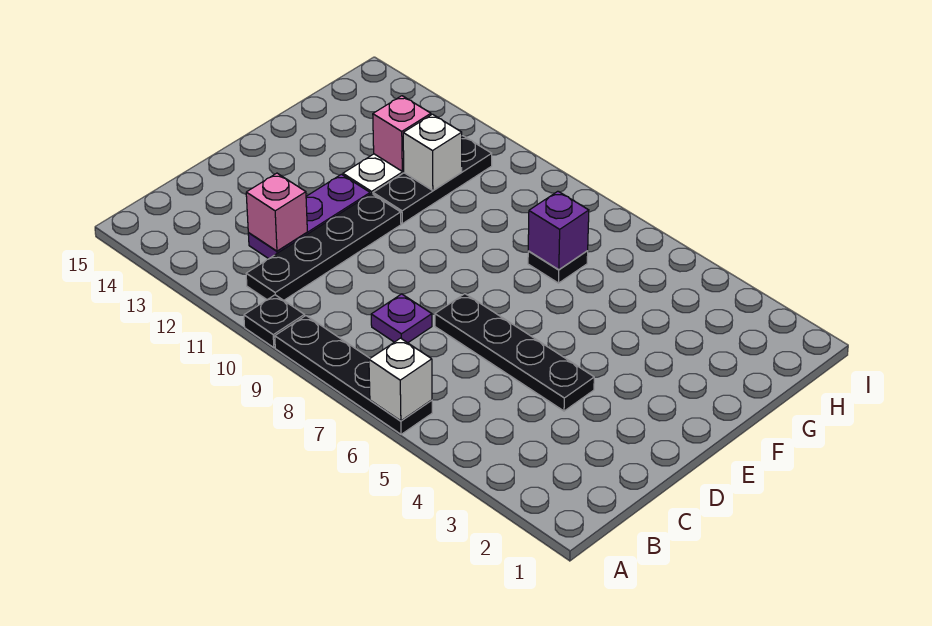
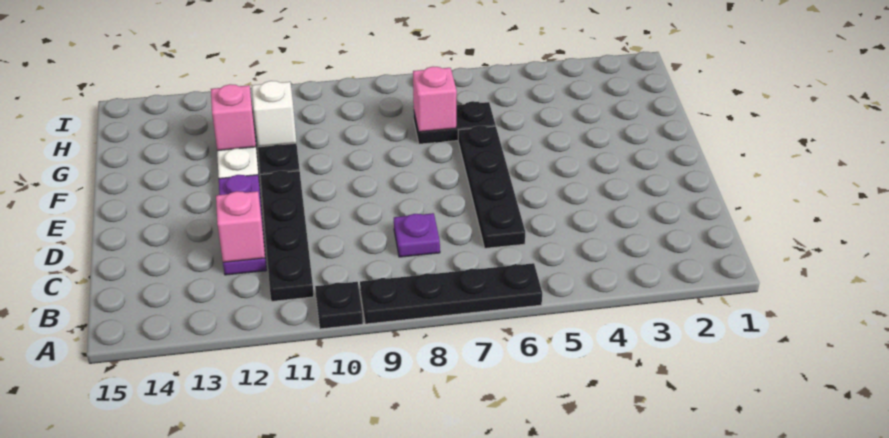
white brick A6 level 2 -> none
black plate D4:D7 level 1 -> black plate C6:F6 level 1
black plate G7 level 1 -> black plate G6:G7 level 1
purple brick G7 level 2 -> pink brick G7 level 2

